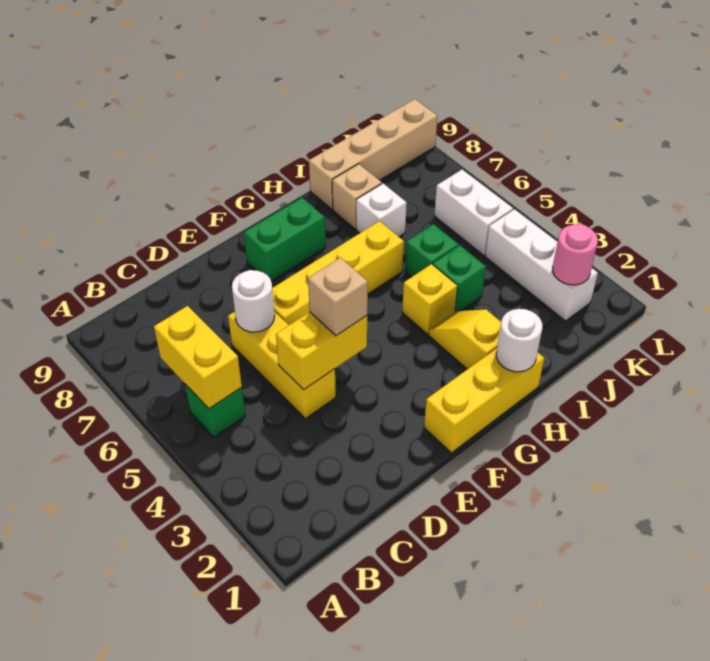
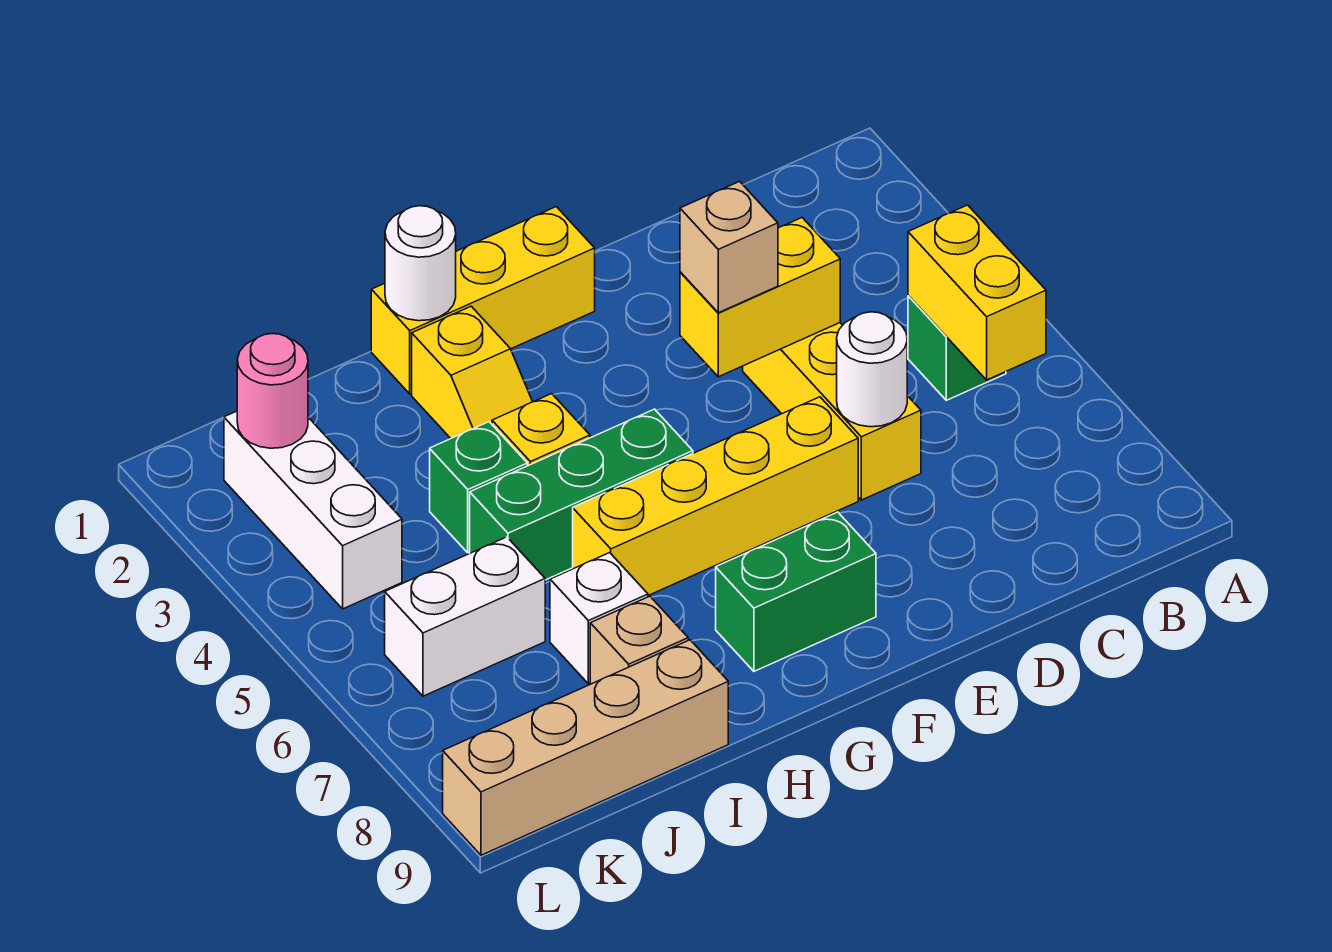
green brick I5 level 1 -> green brick G5:I5 level 1
white brick K5:K6 level 1 -> white brick J6:K6 level 1

